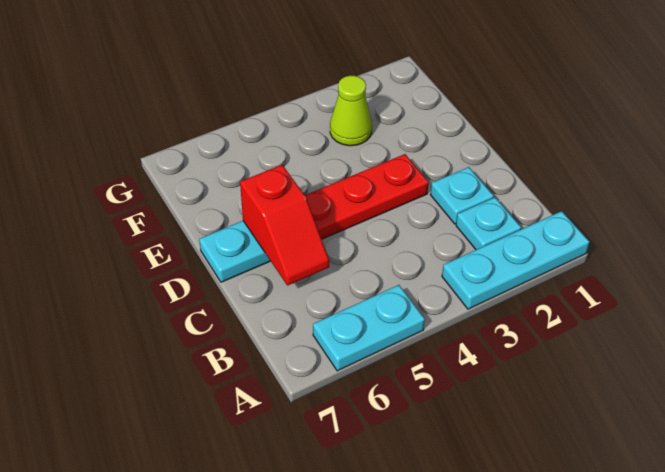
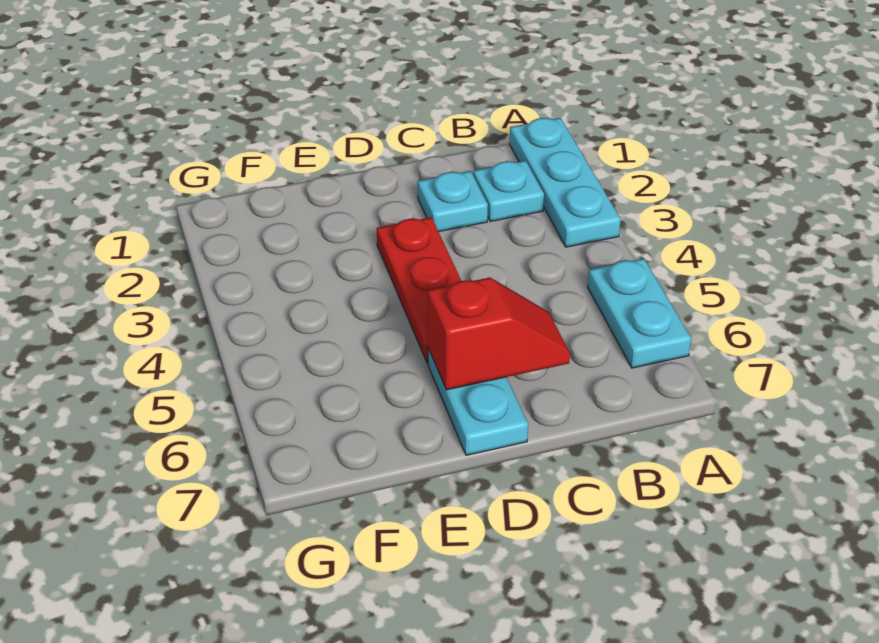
lime cone F3 level 1 -> none

